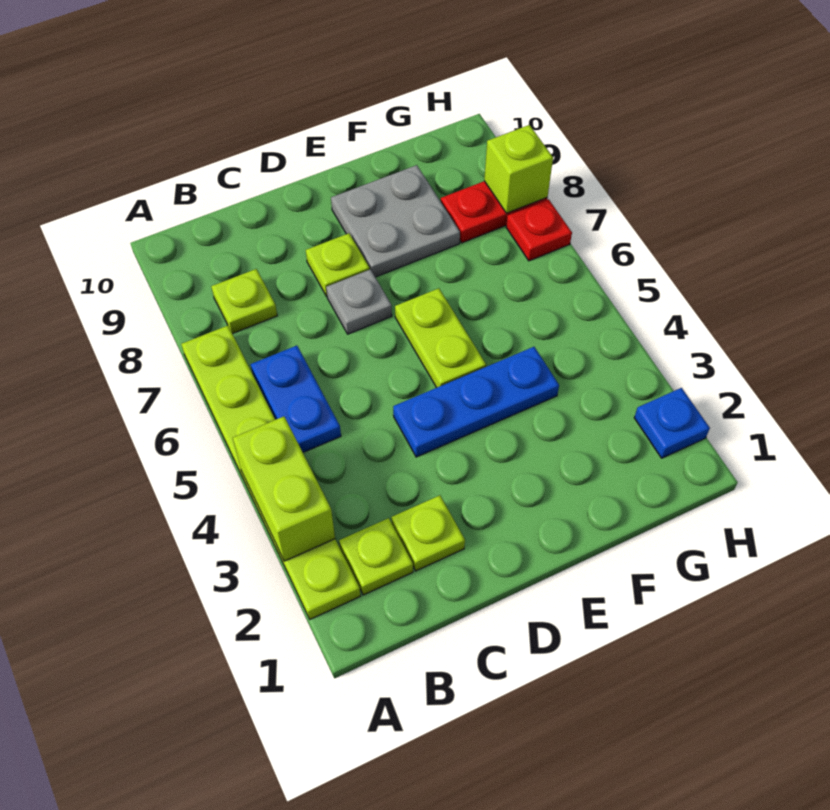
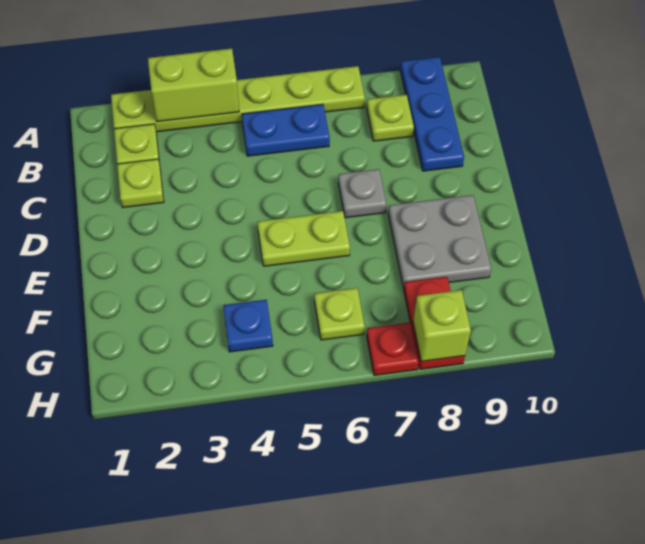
blue plate D4:F4 level 1 -> blue plate A9:C9 level 1
lime plate D8 level 1 -> lime plate G6 level 1
blue plate H2 level 1 -> blue plate G4 level 1

